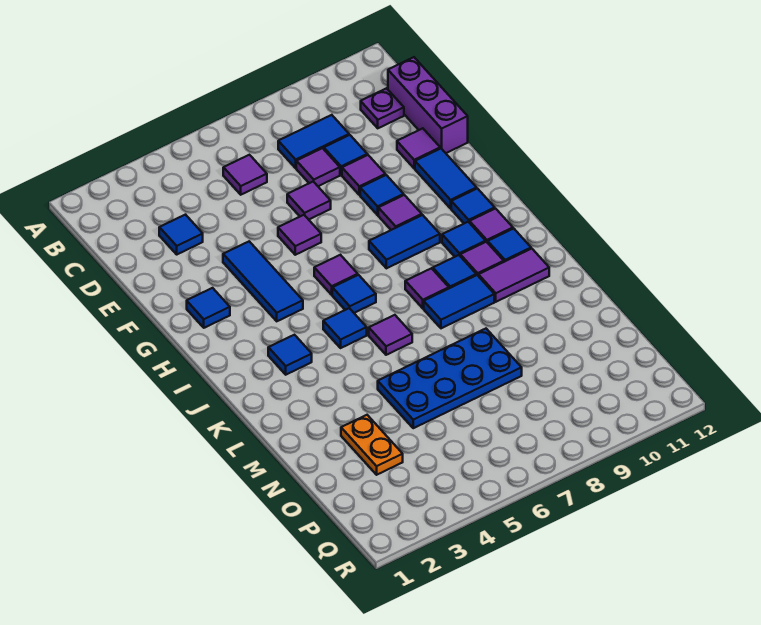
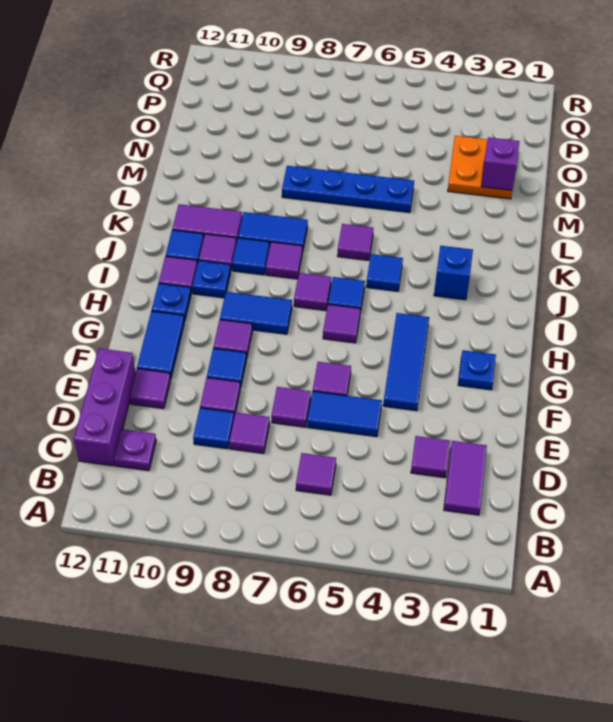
none -> purple tile C2:D2 level 1
blue tile C8:C9 level 1 -> blue tile E5:E6 level 1
blue tile D3 level 1 -> purple tile D3 level 1
blue tile G2 level 1 -> blue plate G2 level 1
blue tile H11 level 1 -> blue plate H11 level 1
none -> purple tile I7 level 1
blue tile I10 level 1 -> blue plate I10 level 1
blue tile J3 level 1 -> blue brick J3 level 1
blue plate M5:N8 level 1 -> blue plate M5:M8 level 1
none -> purple brick N2 level 2
orange plate N3:O3 level 1 -> orange plate N2:O3 level 1

